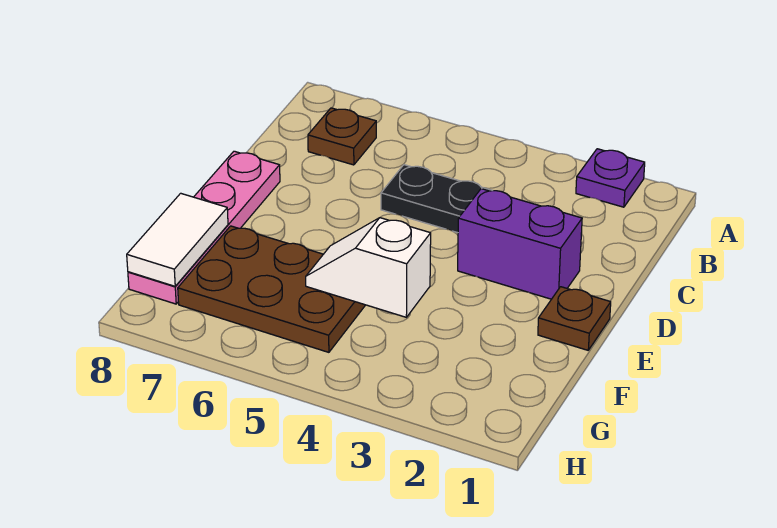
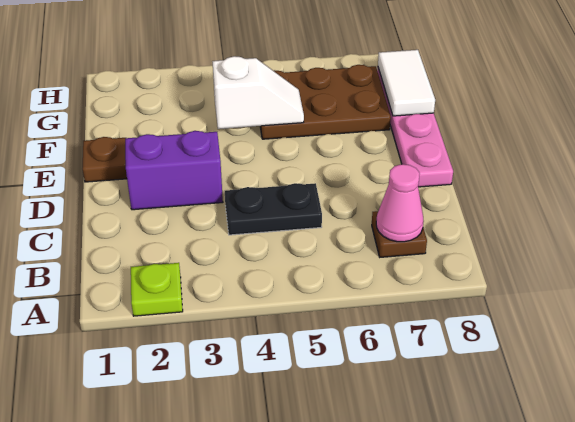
purple plate A2 level 1 -> lime plate A2 level 1
none -> pink cone B7 level 2

